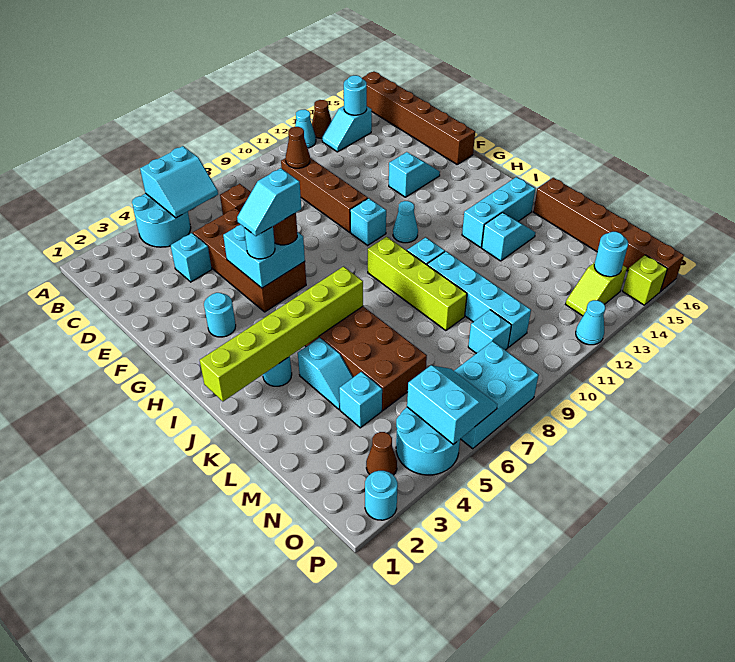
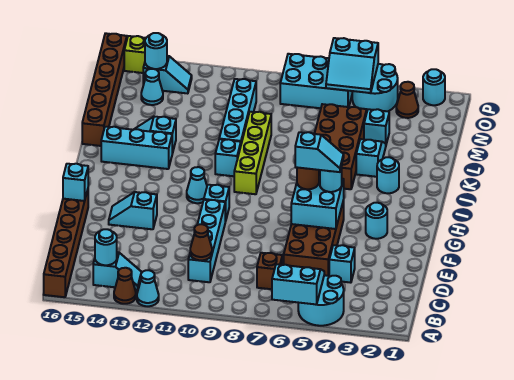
brown brick C10:F10 level 1 -> cyan brick C10:F10 level 1
lime brick J1:J6 level 2 -> none
cyan brick N9 level 1 -> cyan brick F16 level 2
cyan slope O5:P6 level 2 top 5 -> cyan slope O5:P6 level 2 top P
lime slope O13:O14 level 1 top 14 -> cyan slope O13:O14 level 1 top 14
cyan cone P12 level 1 -> cyan cone N14 level 1

